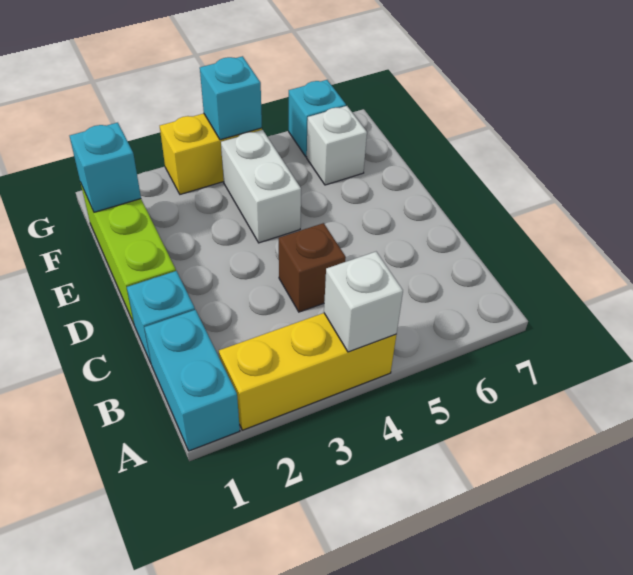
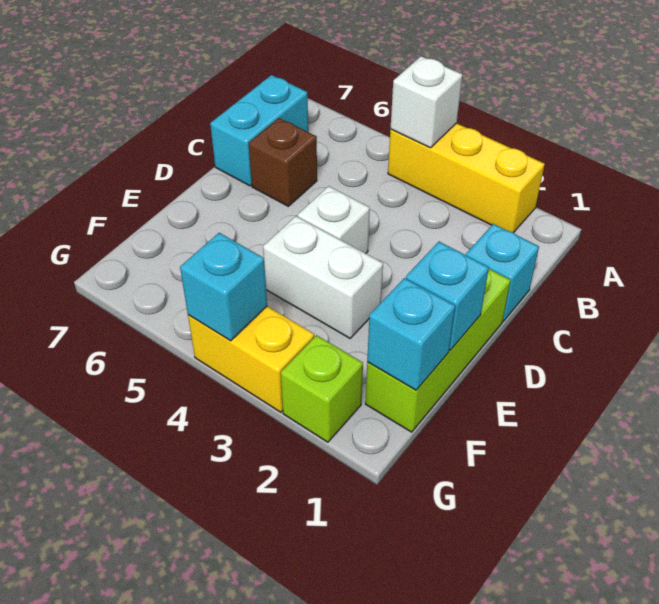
cyan brick A1:B1 level 1 -> cyan brick B7:C7 level 1
brown brick C4 level 1 -> brown brick C6 level 1
white brick E4:F4 level 1 -> white brick E3:E4 level 1
white brick F6 level 1 -> white brick D4 level 1
none -> lime brick G2 level 1
cyan brick G6 level 1 -> cyan brick E1 level 2

